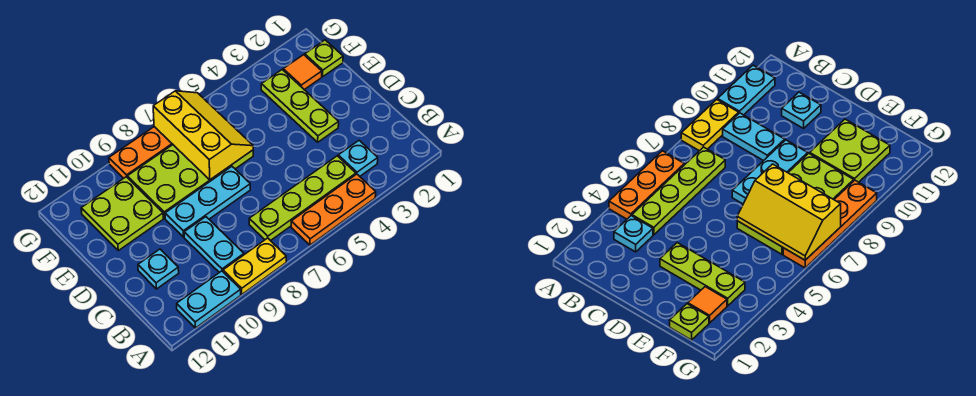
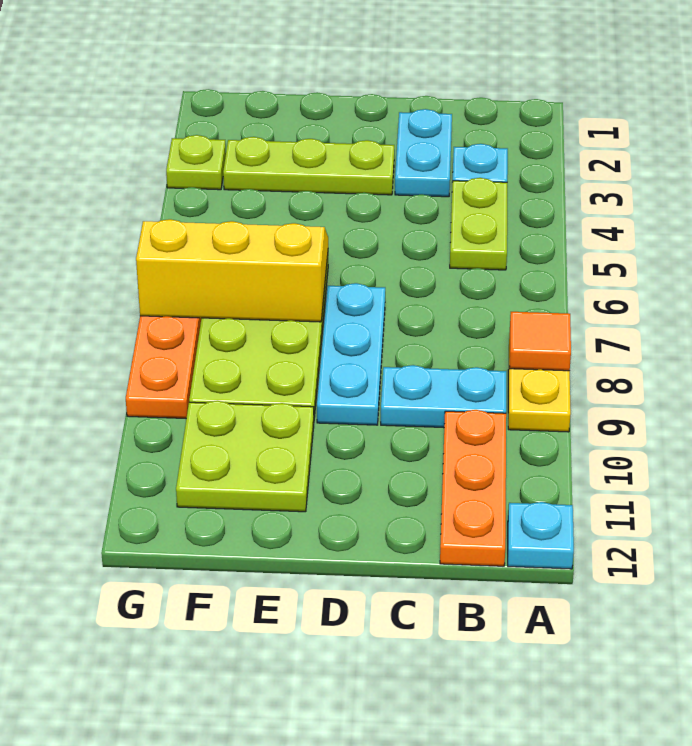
orange plate A4:A6 level 1 -> orange plate B10:B12 level 1
cyan plate A10:A11 level 1 -> cyan plate C2:C3 level 1
lime plate B4:B7 level 1 -> lime plate B4:B5 level 1
cyan plate C11 level 1 -> cyan plate A12 level 1
lime plate F1 level 1 -> lime plate G3 level 1
orange tile F2 level 1 -> orange tile A8 level 2

